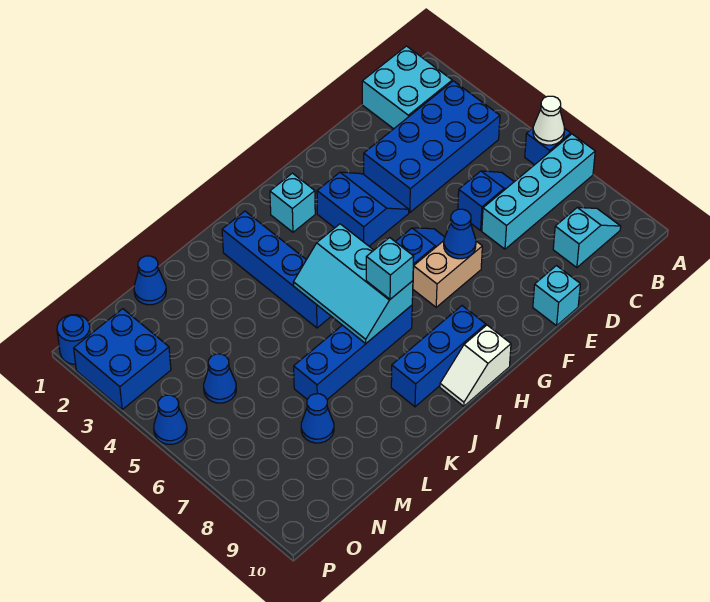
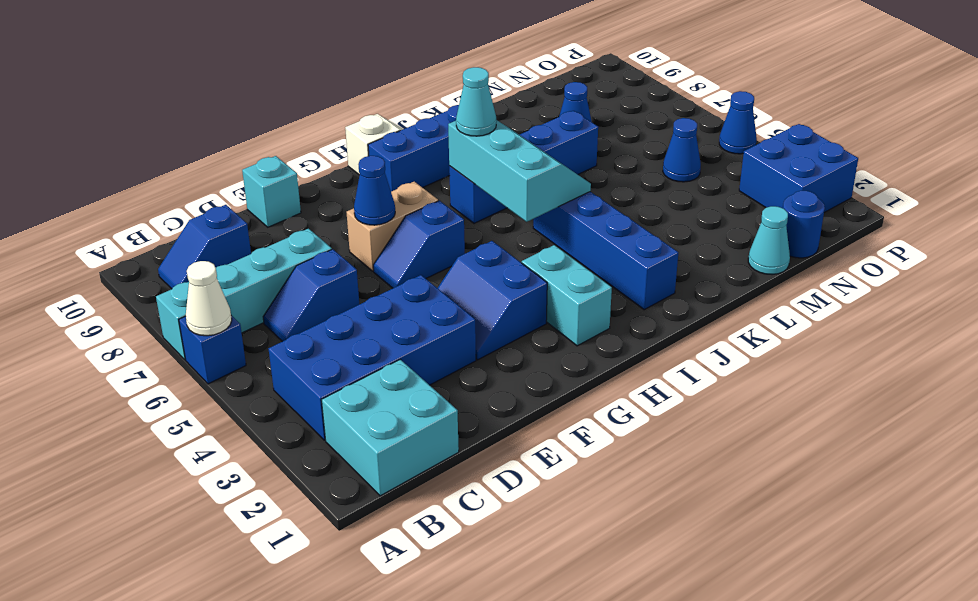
cyan slope B9:C9 level 1 top C -> blue slope B9:C9 level 1 top C
cyan brick H2 level 1 -> cyan brick H2:H3 level 1
cyan brick I7 level 3 -> cyan cone I7 level 3
blue cone M1 level 1 -> cyan cone M1 level 1
blue round brick P1 level 1 -> blue round brick N1 level 1

